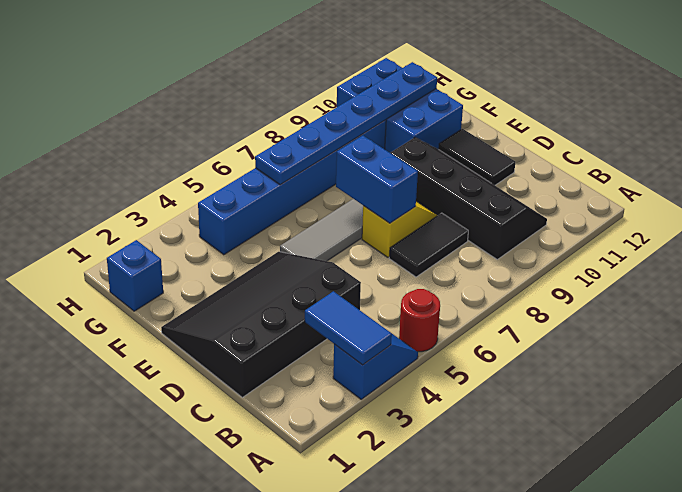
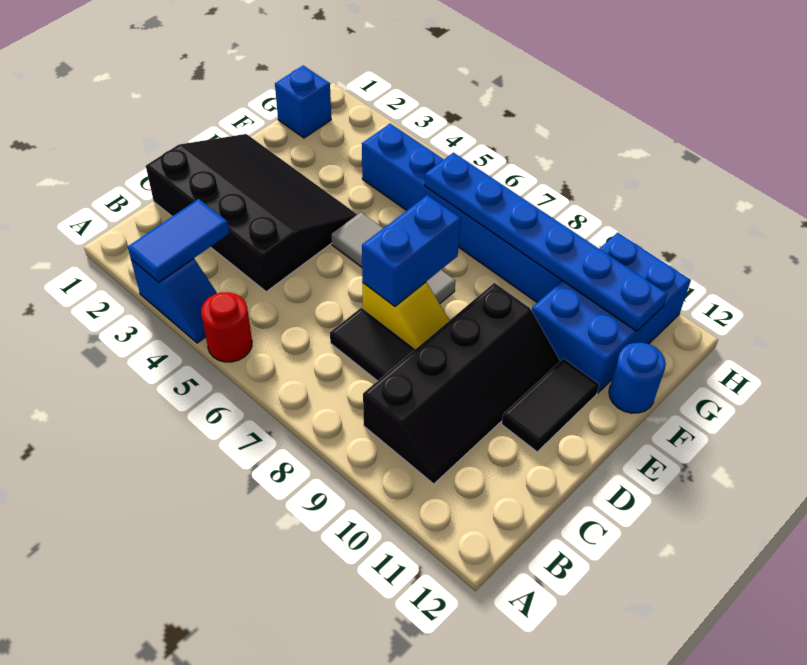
none -> blue round brick F12 level 1

